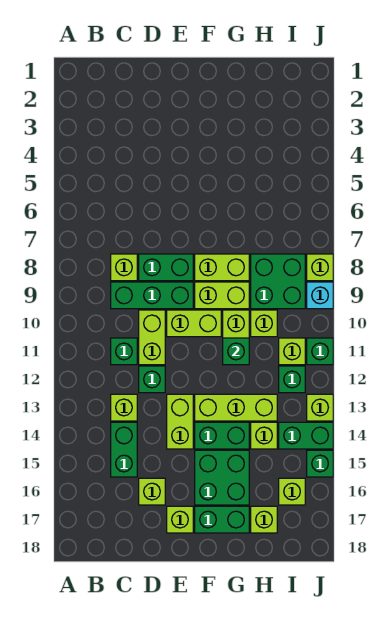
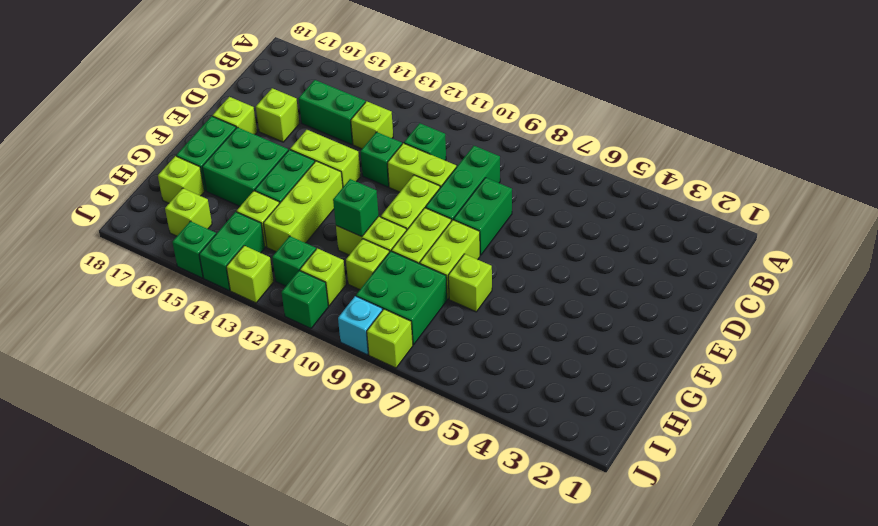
lime brick C8 level 1 -> lime brick G7 level 1

